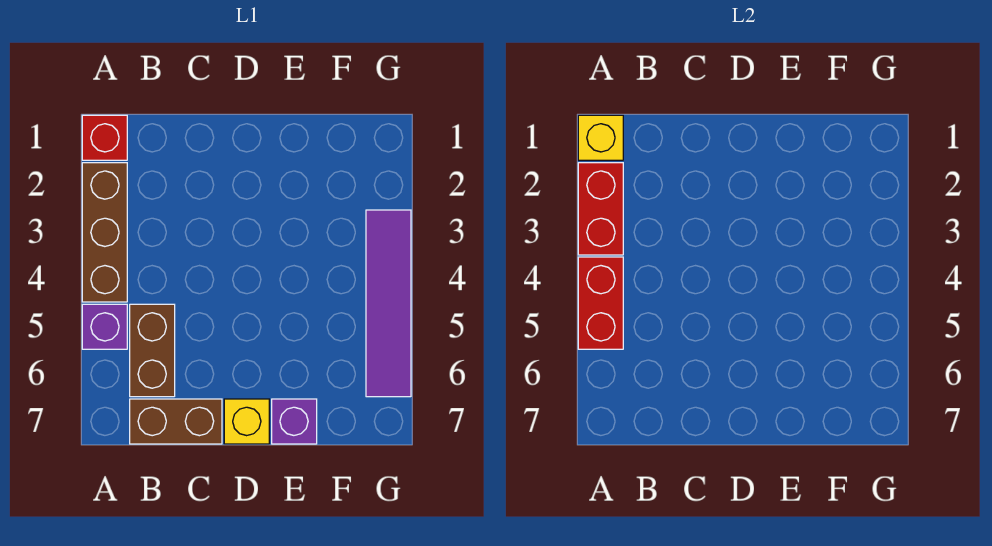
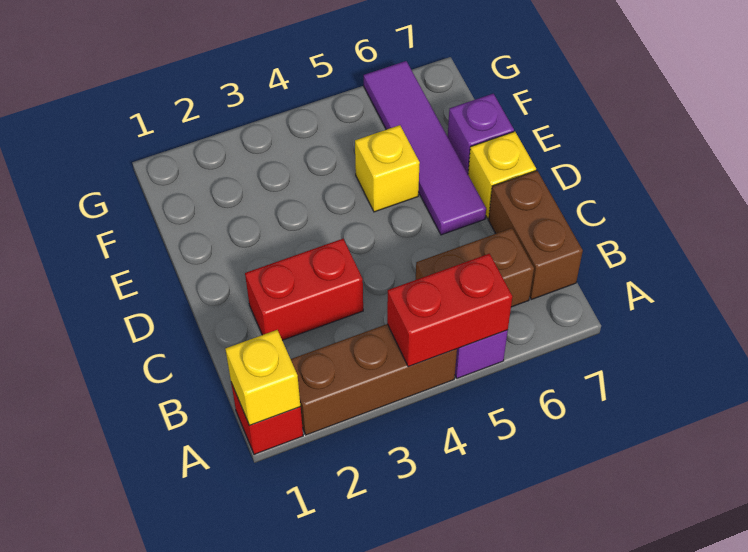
red brick A2:A3 level 2 -> red brick C2:C3 level 1
none -> yellow brick E5 level 1
purple tile G3:G6 level 1 -> purple tile D6:G6 level 1

